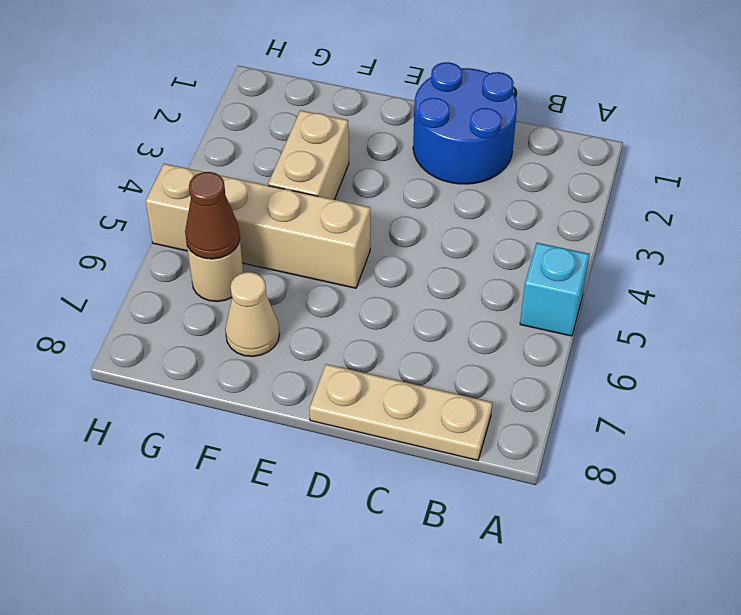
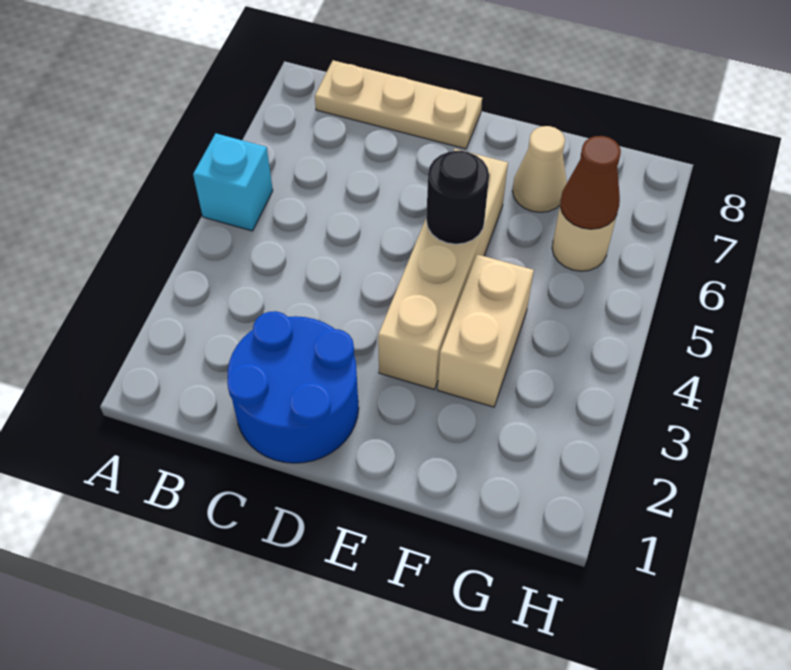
tan brick E5:H5 level 1 -> tan brick E3:E6 level 1
none -> black round brick E5 level 2

